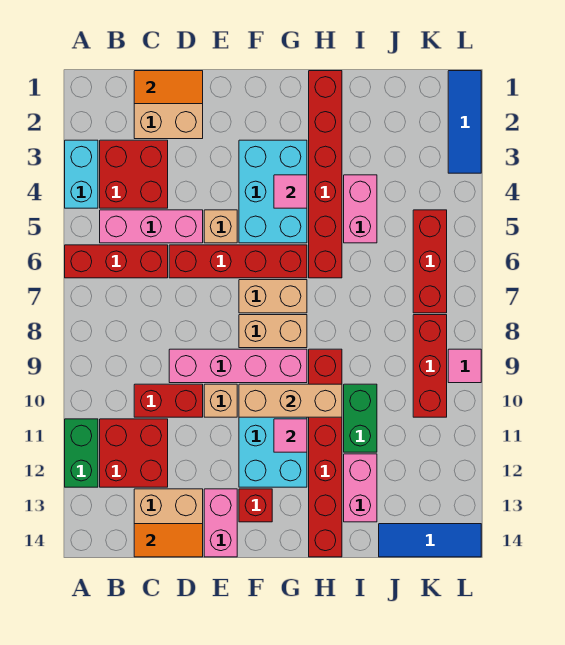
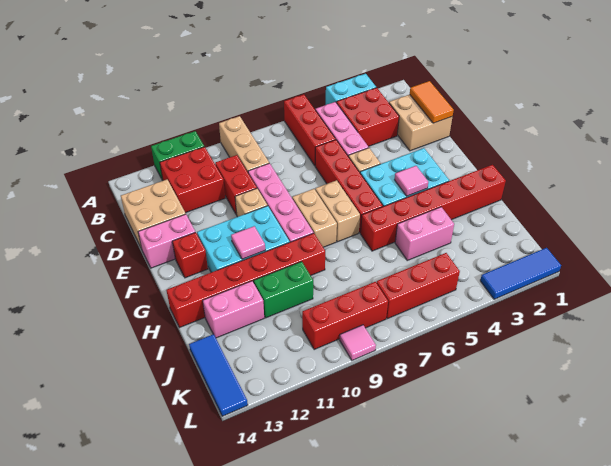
orange tile C14:D14 level 2 -> none
tan brick F10:H10 level 2 -> tan brick A9:C9 level 1

